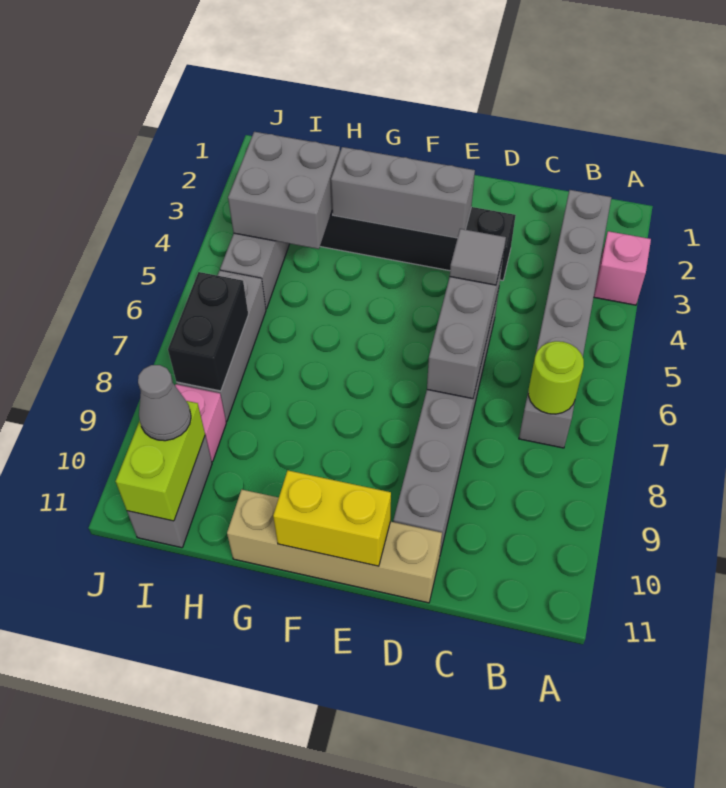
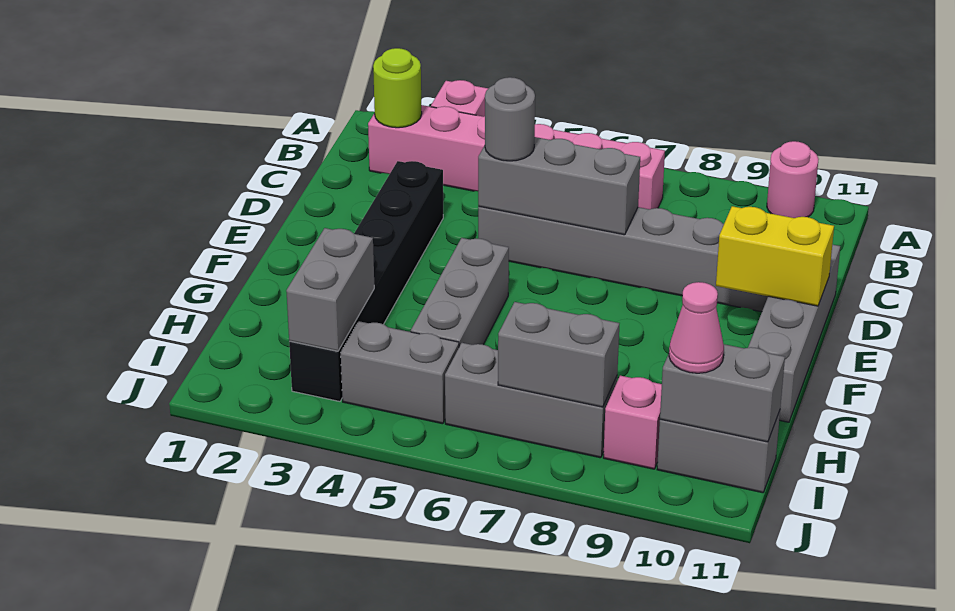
none -> pink round brick A10 level 1
grey brick B2:B7 level 1 -> pink brick B2:B7 level 1
lime round brick B7 level 2 -> lime round brick B2 level 2
grey tile D5 level 3 -> grey round brick D5 level 3
tan brick D11:G11 level 1 -> grey brick D11:G11 level 1
grey brick E3:G3 level 2 -> grey brick F5:H5 level 1
yellow brick E11:F11 level 2 -> yellow brick E10:E11 level 2
grey brick H3:I4 level 2 -> grey brick H3:I3 level 2
black brick I7:I8 level 2 -> grey brick I7:I8 level 2
lime brick I10:I11 level 2 -> grey brick I10:I11 level 2
grey cone I10 level 3 -> pink cone I10 level 3

